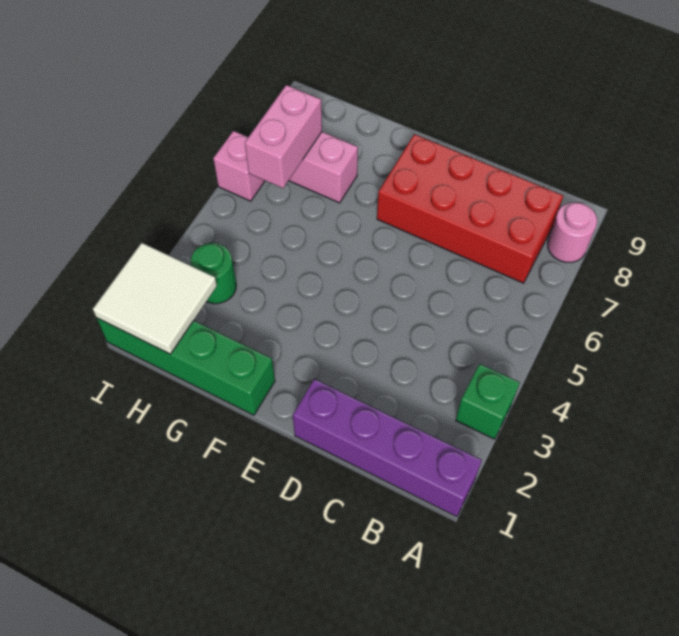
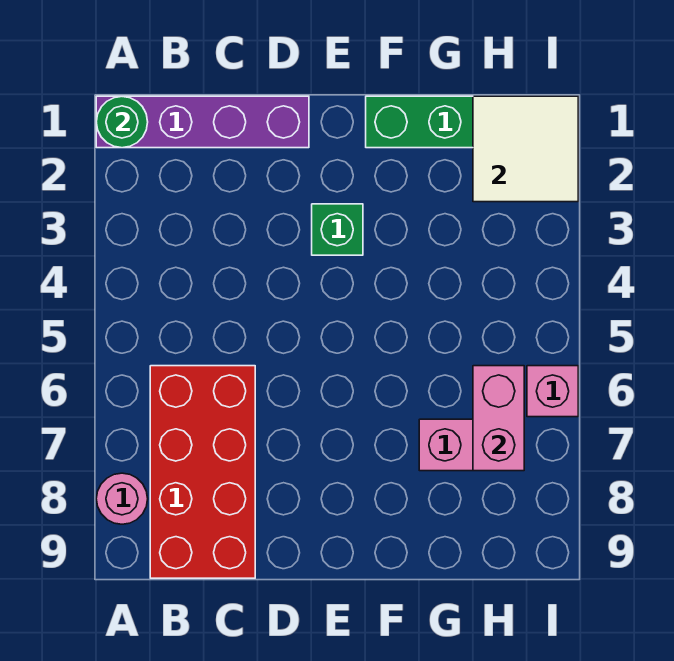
green brick A3 level 1 -> green brick E3 level 1
red brick B7:E8 level 1 -> red brick B6:C9 level 1
green round brick H3 level 1 -> green round brick A1 level 2

